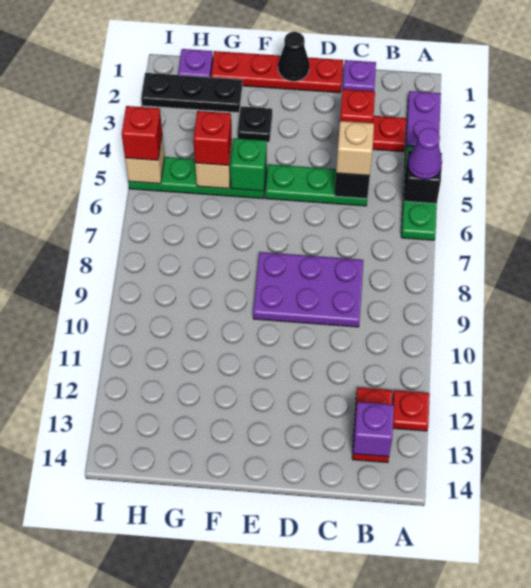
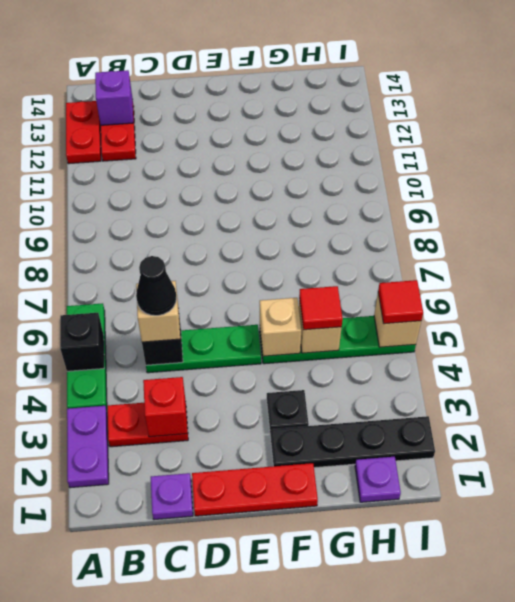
purple cone A5 level 3 -> none
red plate A12 level 1 -> red plate A12:A13 level 1
purple plate C8:E9 level 1 -> none
red plate D1:G1 level 1 -> red plate D1:F1 level 1
black cone E1 level 2 -> black cone C5 level 4
green brick F5 level 2 -> tan brick F5 level 2
black plate G2:I2 level 1 -> black plate F2:I2 level 1
red brick G5 level 3 -> red tile G5 level 3
red brick I5 level 3 -> red tile I5 level 3

